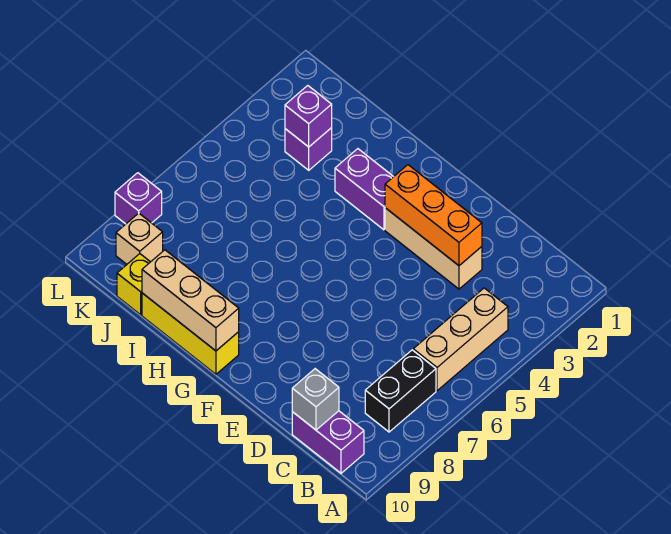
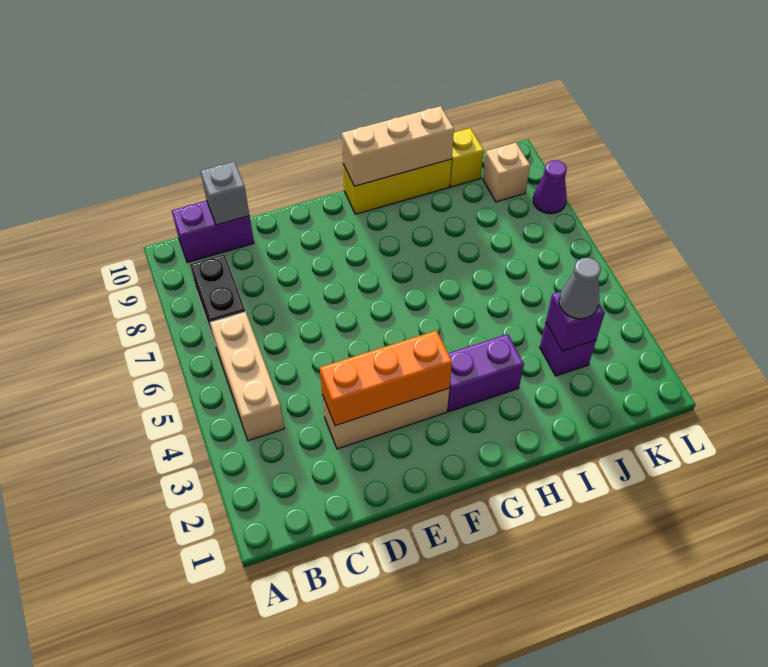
none -> grey cone J3 level 3
purple brick L8 level 1 -> purple cone L8 level 1

